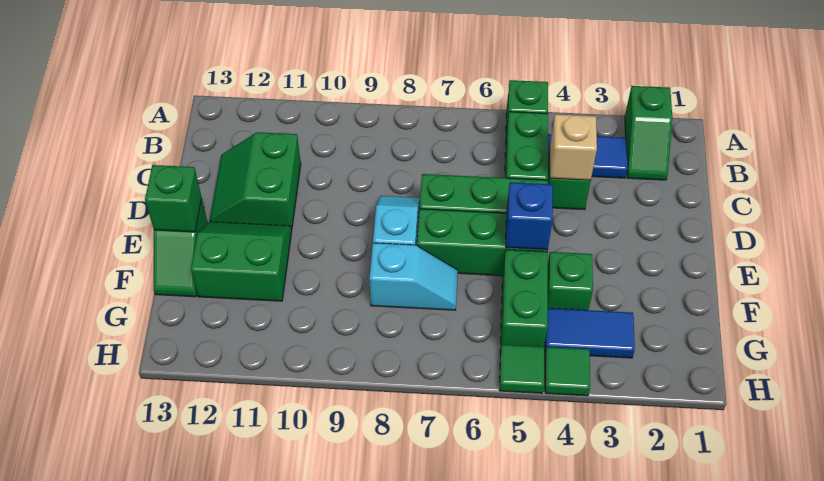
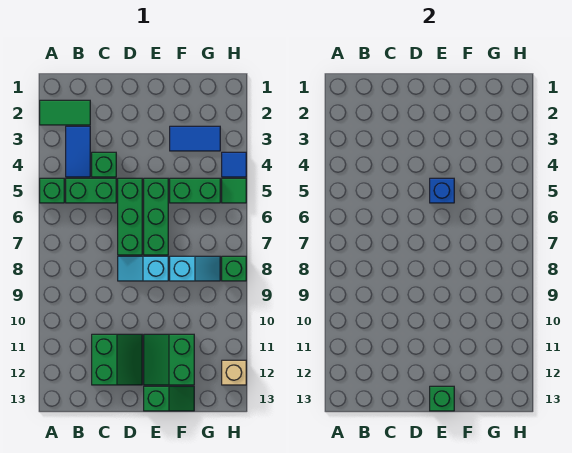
green slope A2:B2 level 1 top A -> green tile A2:B2 level 1
tan brick C4 level 2 -> tan brick H12 level 1
green slope C11:D12 level 1 top 11 -> green slope C11:D12 level 1 top C
green brick F4 level 1 -> green brick H8 level 1
cyan slope F7:F8 level 1 top 8 -> cyan slope F8:G8 level 1 top F
blue tile G3:G4 level 1 -> blue tile F3:G3 level 1
green tile H4 level 1 -> blue tile H4 level 1

